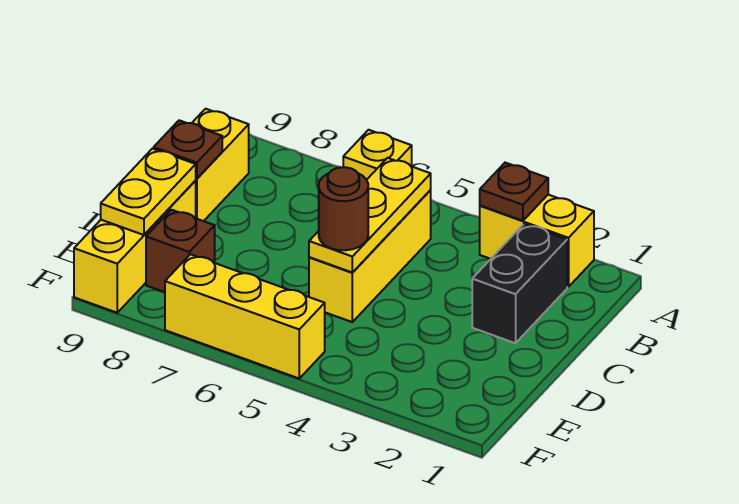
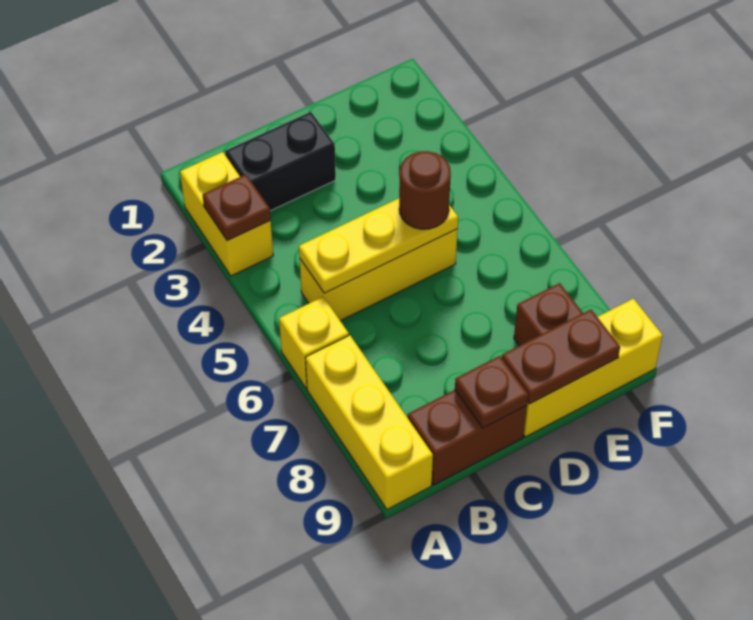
yellow brick B9:C9 level 1 -> brown brick B9:C9 level 1
yellow plate D9:E9 level 2 -> brown plate D9:E9 level 2
yellow brick F5:F7 level 1 -> yellow brick A7:A9 level 1

